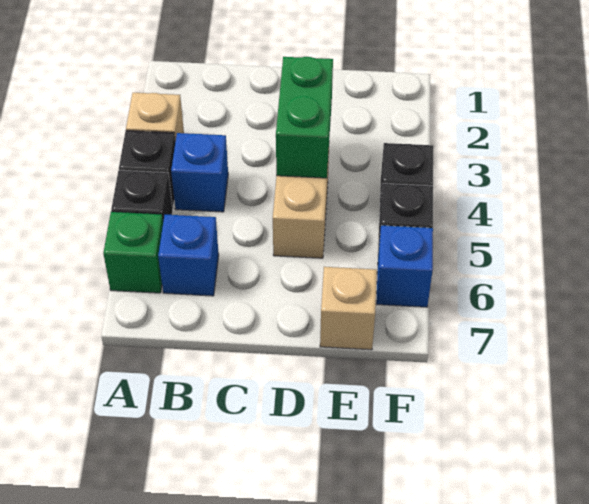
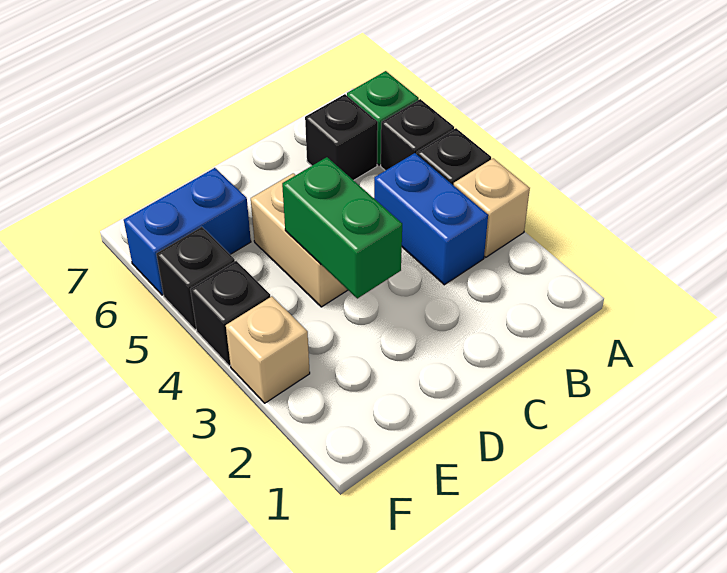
blue brick B4 level 1 -> blue brick B3:B4 level 1
blue brick B6 level 1 -> black brick B6 level 1
tan brick E7 level 1 -> tan brick F3 level 1
blue brick F6 level 1 -> blue brick E6:F6 level 1

